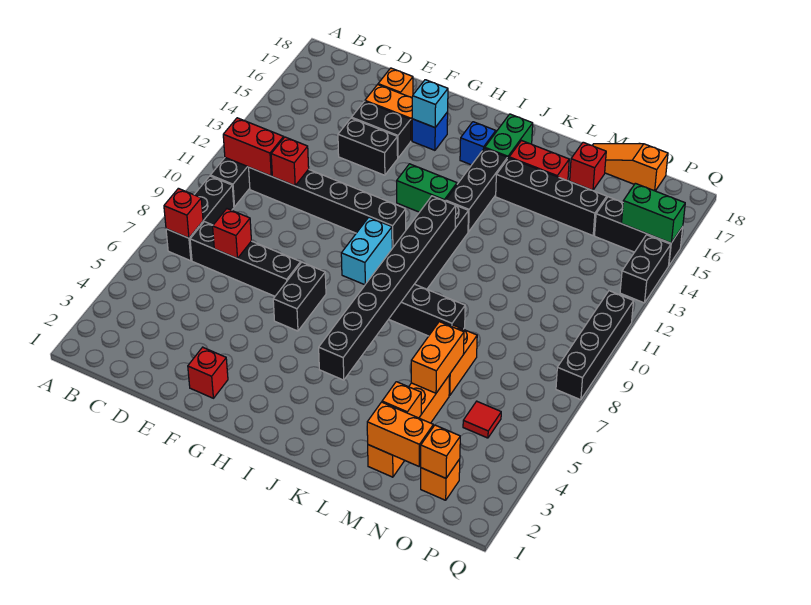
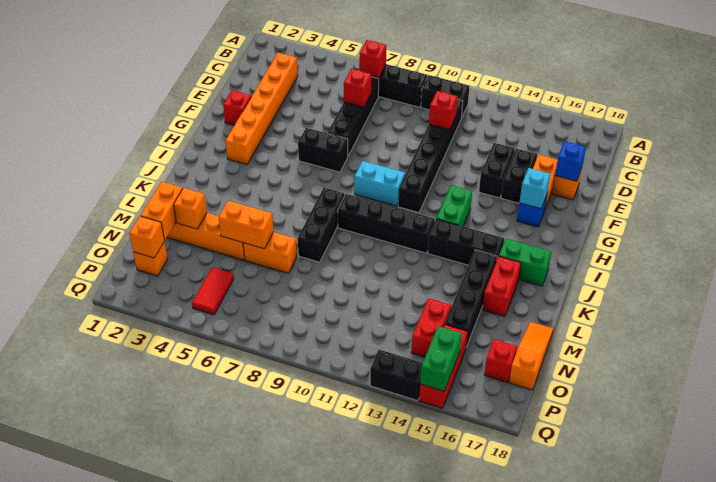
red brick B11:C11 level 2 -> red brick N14:O14 level 1
none -> orange brick C3:H3 level 1
blue brick I16 level 1 -> blue brick E17 level 2
black brick J4:J11 level 2 -> none
red brick M17 level 1 -> red brick O17 level 1
red tile O5 level 1 -> red tile O5:P5 level 1
black brick O15:Q15 level 1 -> red brick O15:Q15 level 1
black brick Q8:Q11 level 1 -> none

